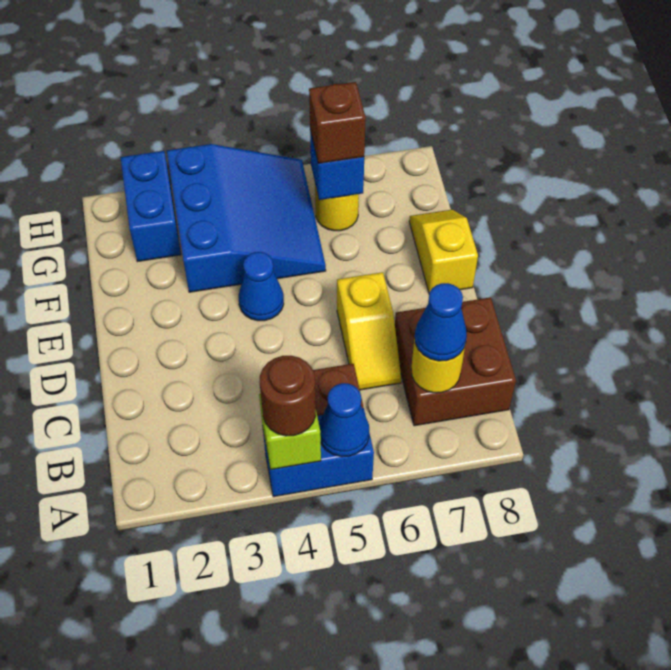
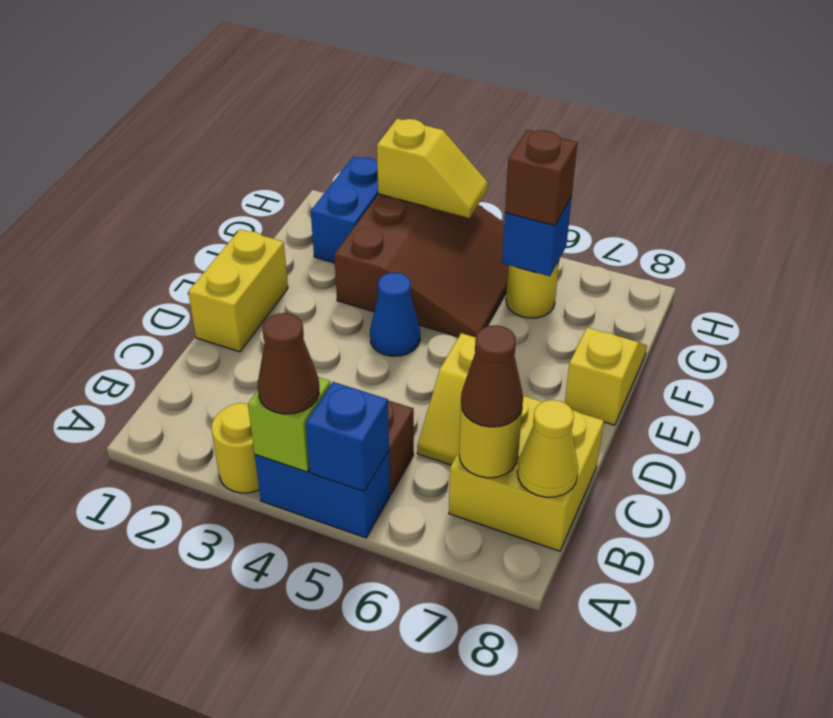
none -> yellow round brick A3 level 1
brown round brick A4 level 3 -> brown cone A4 level 3
blue cone A5 level 2 -> blue brick A5 level 2
brown brick B7:C8 level 1 -> yellow brick B7:C8 level 1
blue cone B7 level 3 -> brown cone B7 level 3
none -> yellow cone B8 level 2
none -> yellow brick D1:E1 level 1
blue slope F3:H5 level 1 top 3 -> brown slope F3:H5 level 1 top 3
none -> yellow slope H3:H4 level 2 top 3

